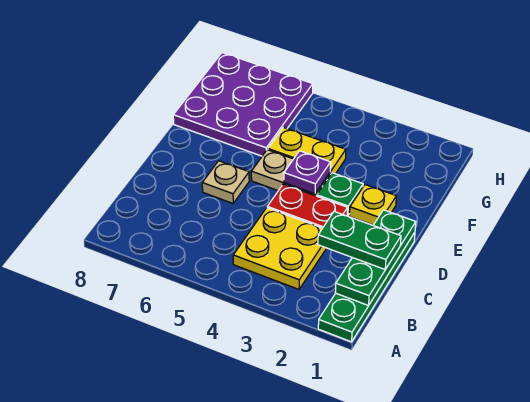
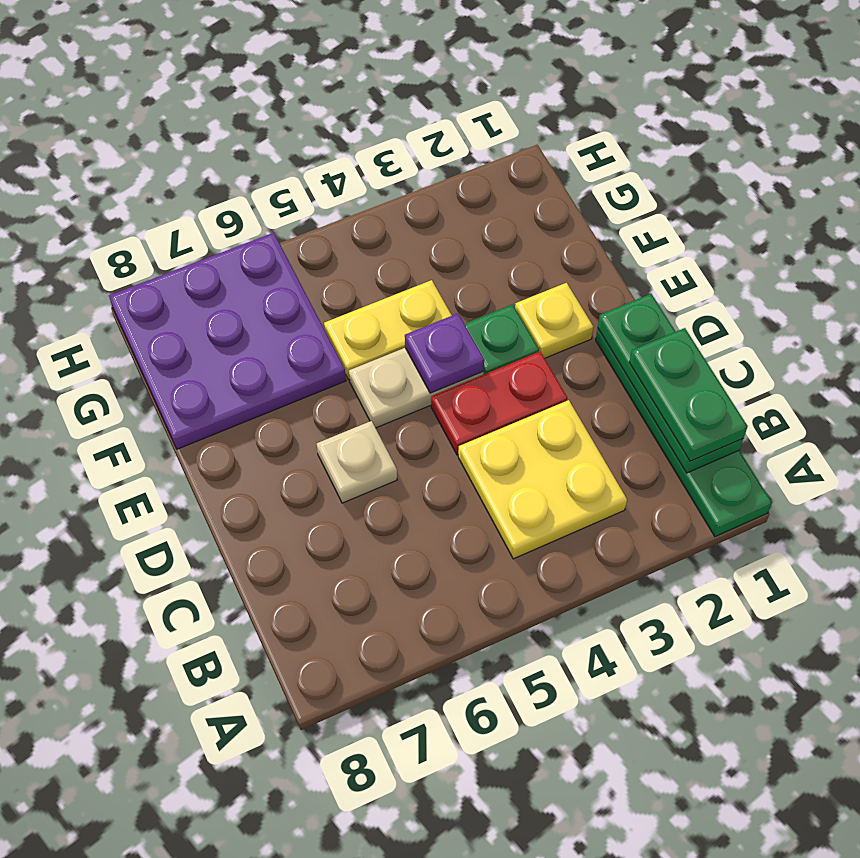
green plate C1:C2 level 3 -> green plate B1:C1 level 3

